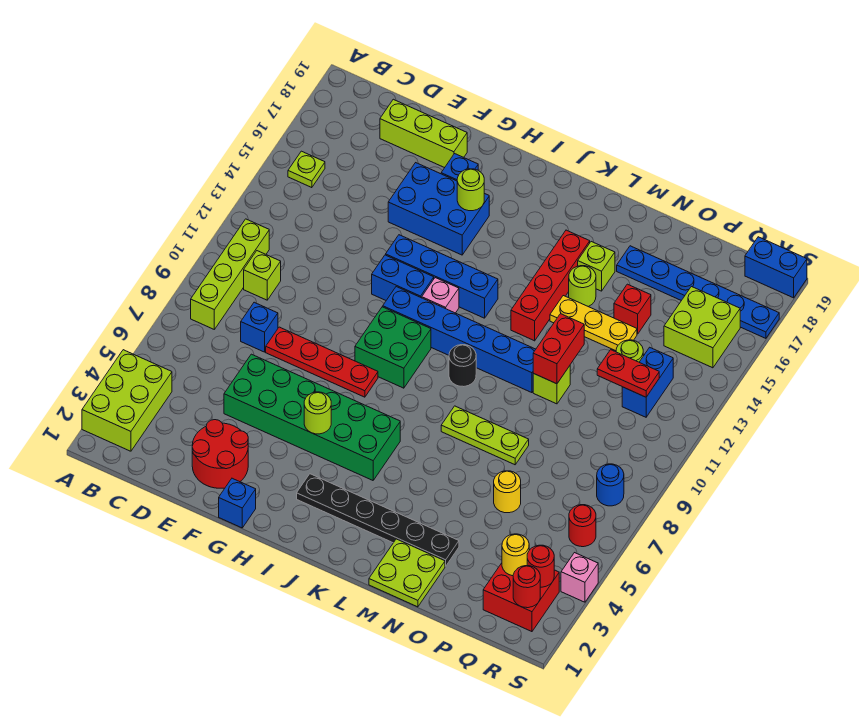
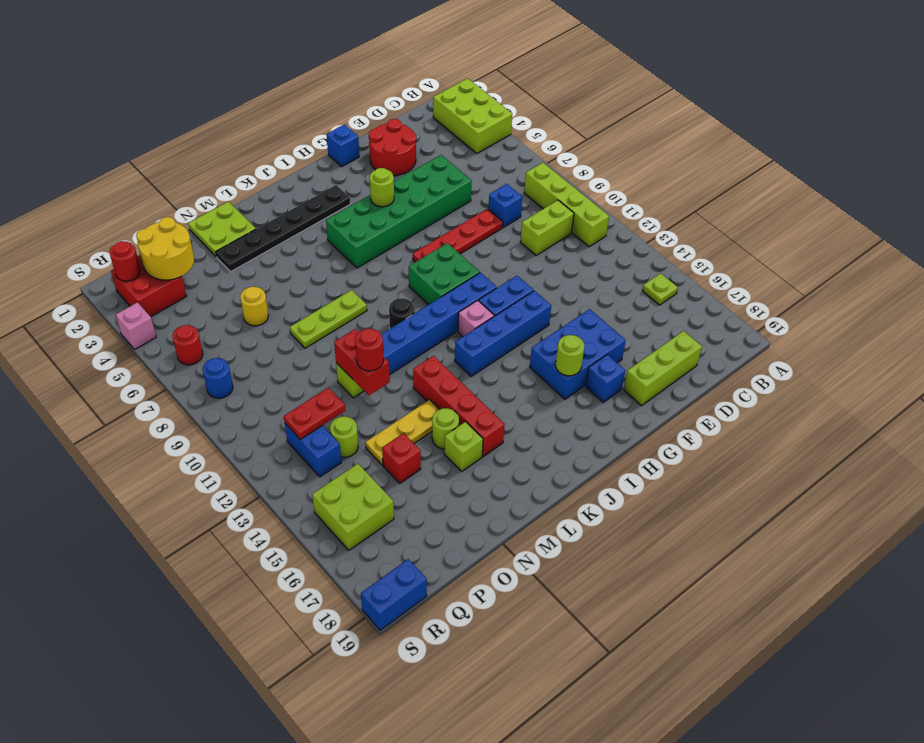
lime brick C10 level 1 -> lime brick C10:D10 level 1
blue plate N17:S17 level 1 -> none
yellow round brick Q3 level 2 -> yellow round brick P2:Q3 level 2
red round brick R3 level 2 -> red round brick N12 level 3

